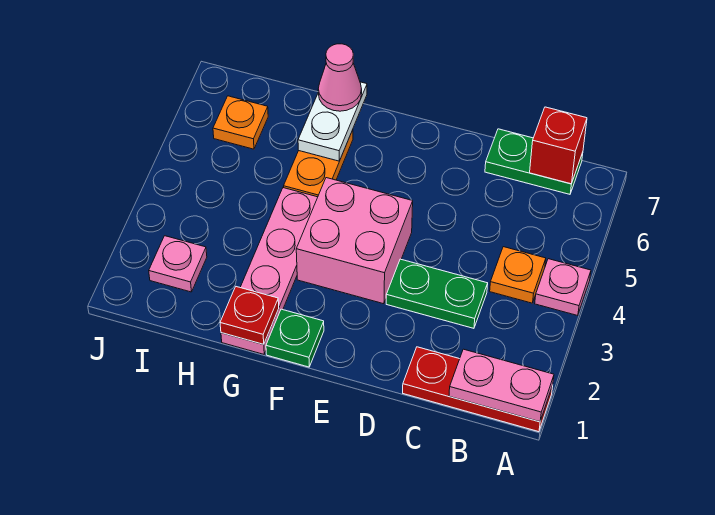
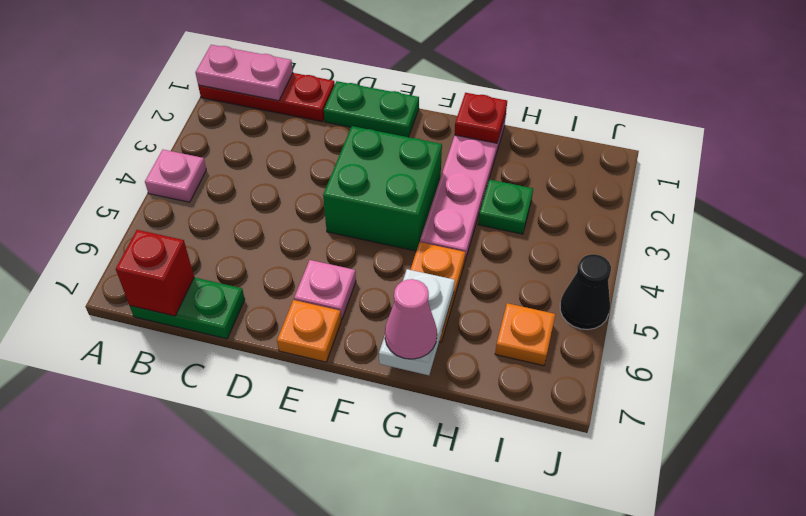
orange plate B4 level 1 -> orange plate E7 level 1
green plate C3:D3 level 1 -> green plate D1:E1 level 1
pink brick E3:F4 level 1 -> green brick E3:F4 level 1
green plate F1 level 1 -> green plate H3 level 1
pink plate I2 level 1 -> pink plate E6 level 1
none -> black cone J5 level 1

